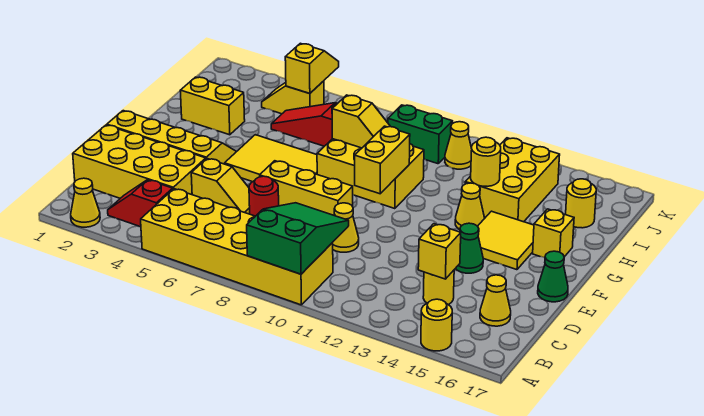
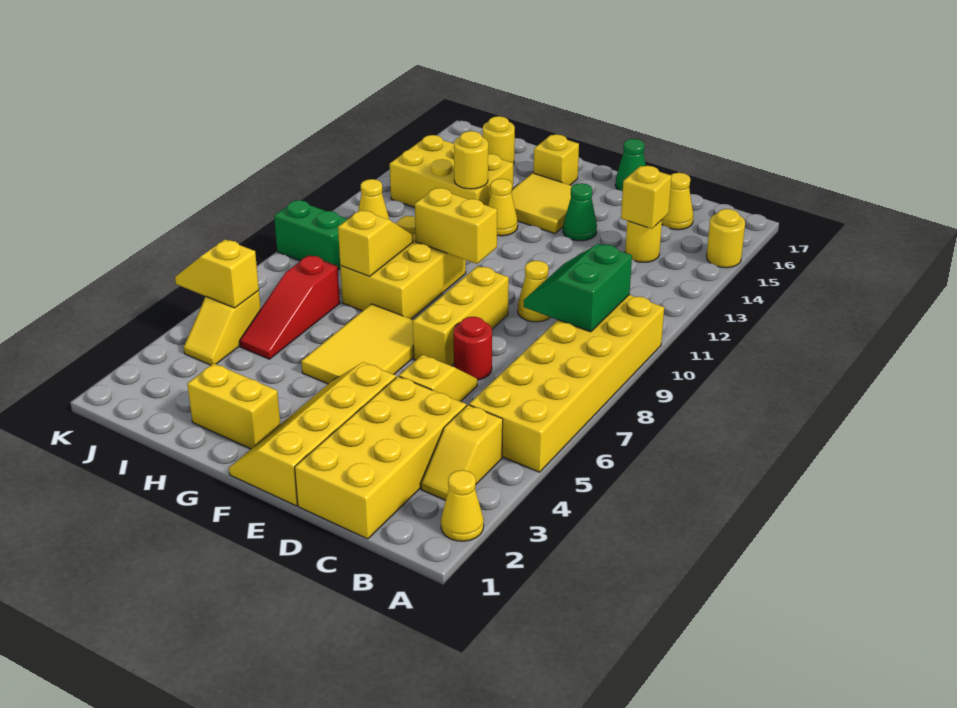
green slope A9:C10 level 2 top A -> green slope B9:C10 level 2 top B
red slope B3:B4 level 1 top 4 -> yellow slope B3:B4 level 1 top 4
yellow brick H2:H3 level 1 -> yellow brick G2:H2 level 1
green brick J9:J10 level 1 -> green brick J9:K9 level 1

